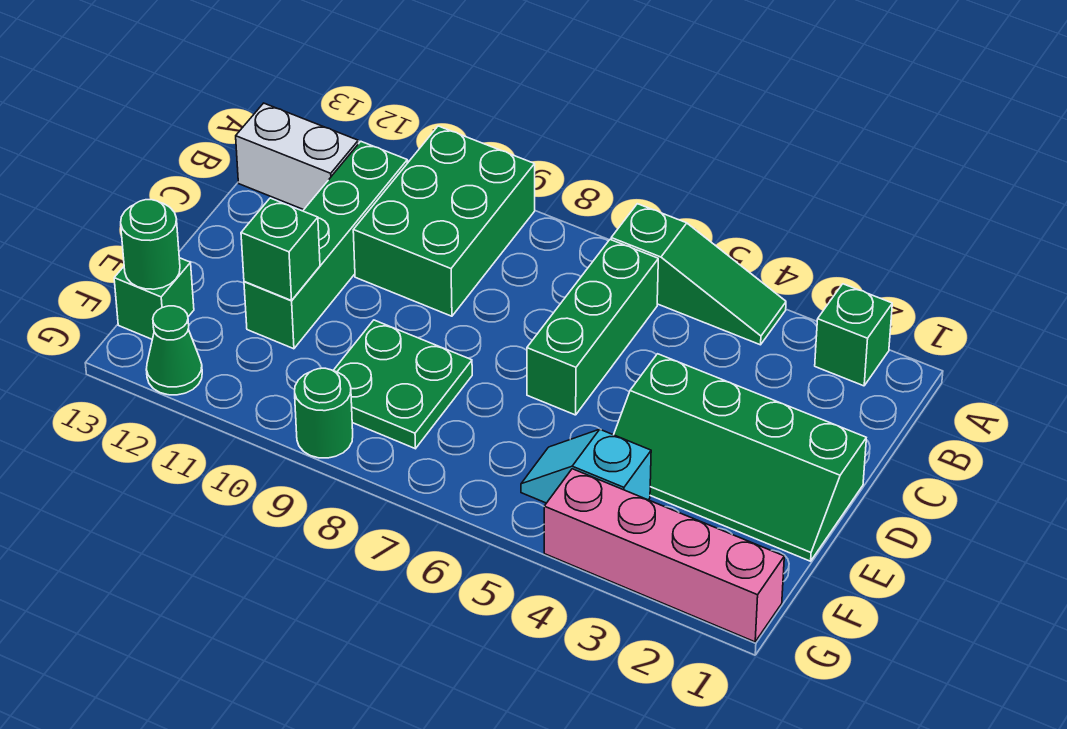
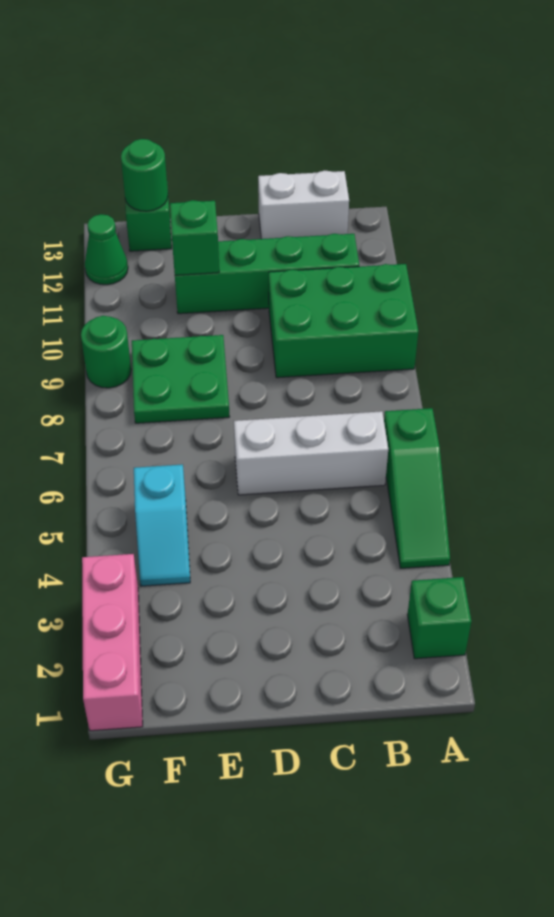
green brick B6:D6 level 1 -> white brick B6:D6 level 1
white brick B12:B13 level 1 -> white brick B13:C13 level 1
green slope D1:E4 level 1 top D -> none
cyan slope F4:F5 level 1 top 4 -> cyan slope F4:F5 level 1 top 5
pink brick G1:G4 level 1 -> pink brick G1:G3 level 1

